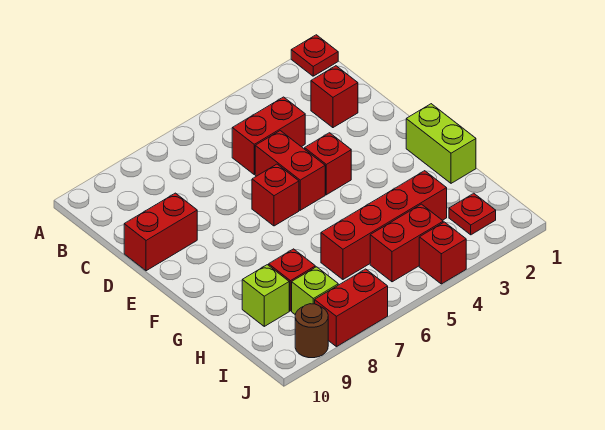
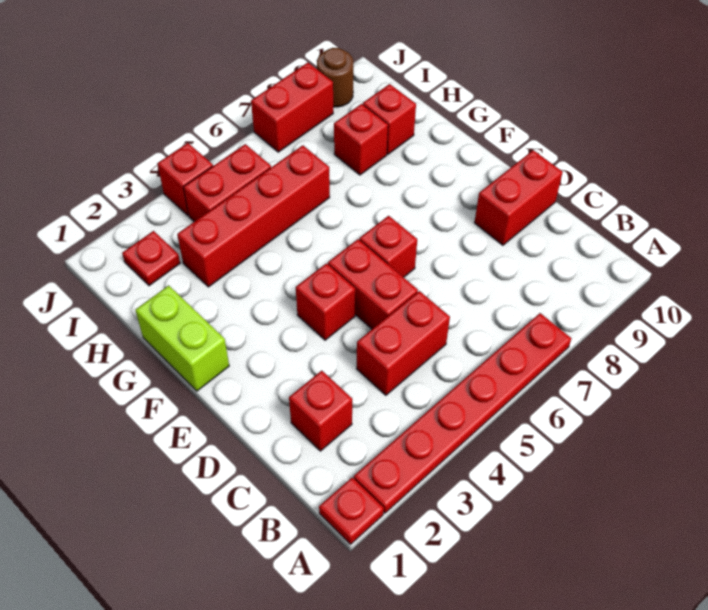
none -> red plate A2:A7 level 1
lime brick H9 level 1 -> red brick H9 level 1
lime brick I8 level 1 -> none

